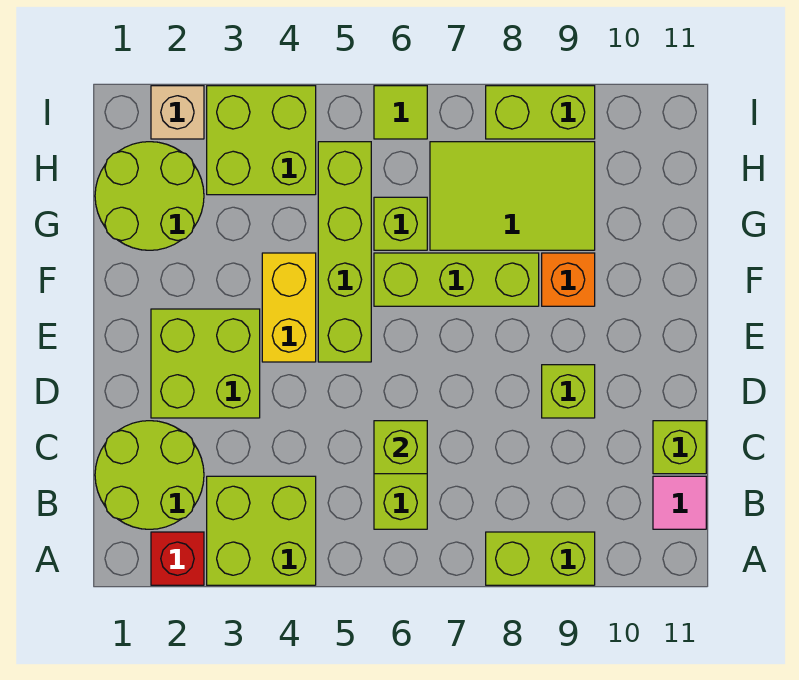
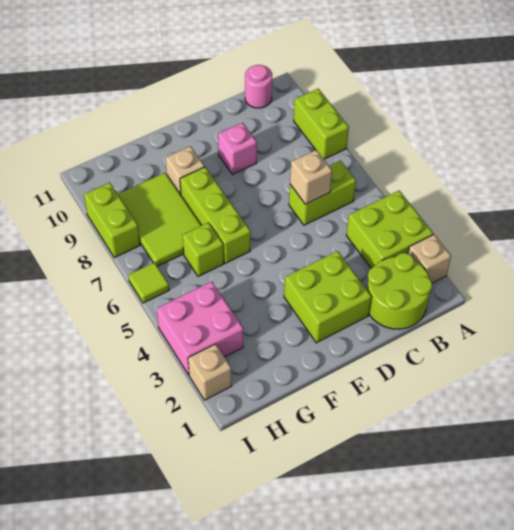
red brick A2 level 1 -> tan brick A2 level 1
pink tile B11 level 1 -> pink round brick B11 level 1
lime brick C6 level 2 -> tan brick C6 level 2
lime brick C11 level 1 -> none
lime brick D9 level 1 -> pink brick D9 level 1
yellow brick E4:F4 level 1 -> none
lime brick E5:H5 level 1 -> none
orange brick F9 level 1 -> tan brick F9 level 1
lime round brick G1:H2 level 1 -> none
lime brick H3:I4 level 1 -> pink brick H3:I4 level 1

